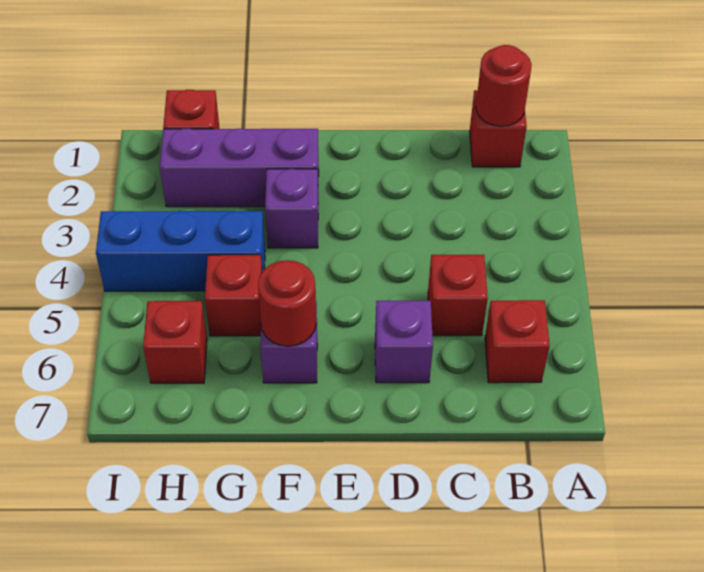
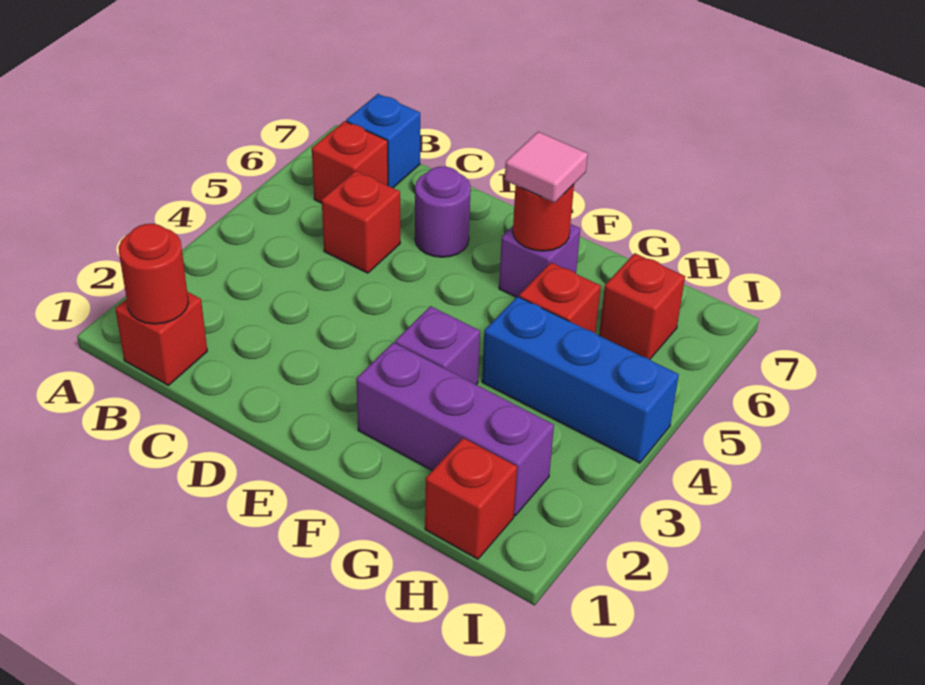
none -> blue brick B7 level 1
purple brick D6 level 1 -> purple round brick D6 level 1
none -> pink tile F6 level 3

